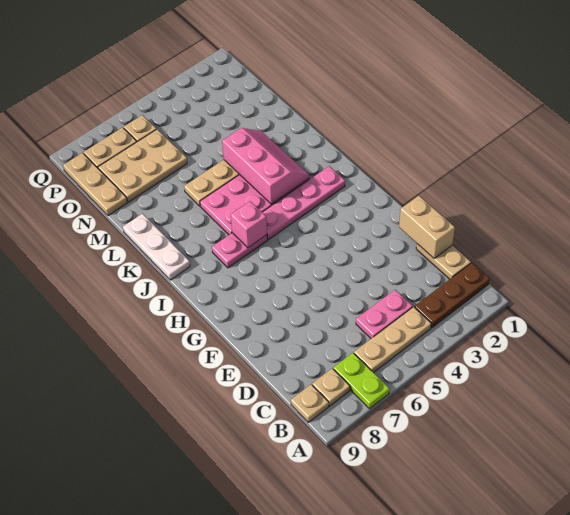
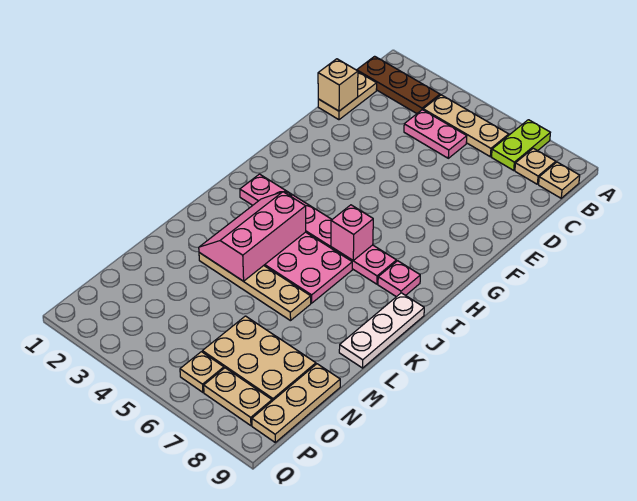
tan brick D1:E1 level 2 -> tan brick D1 level 2
none -> pink plate I8 level 1

